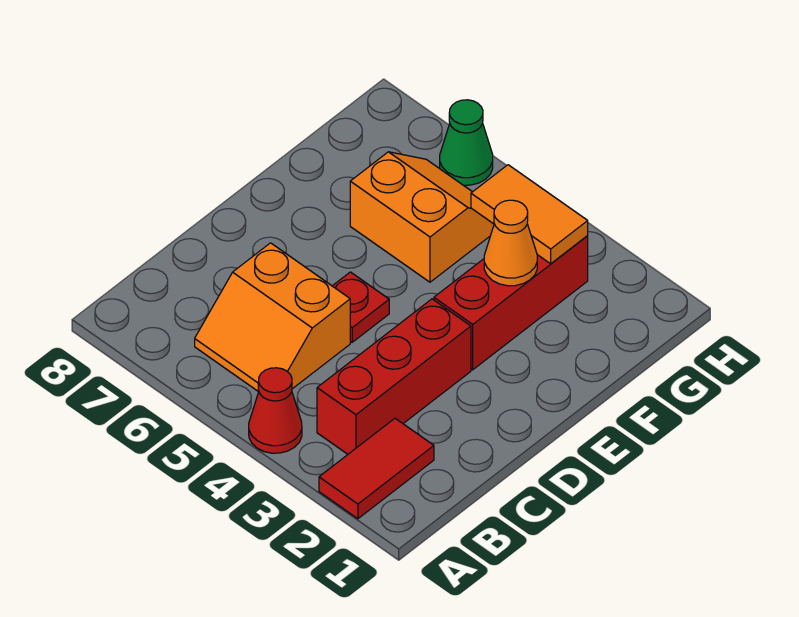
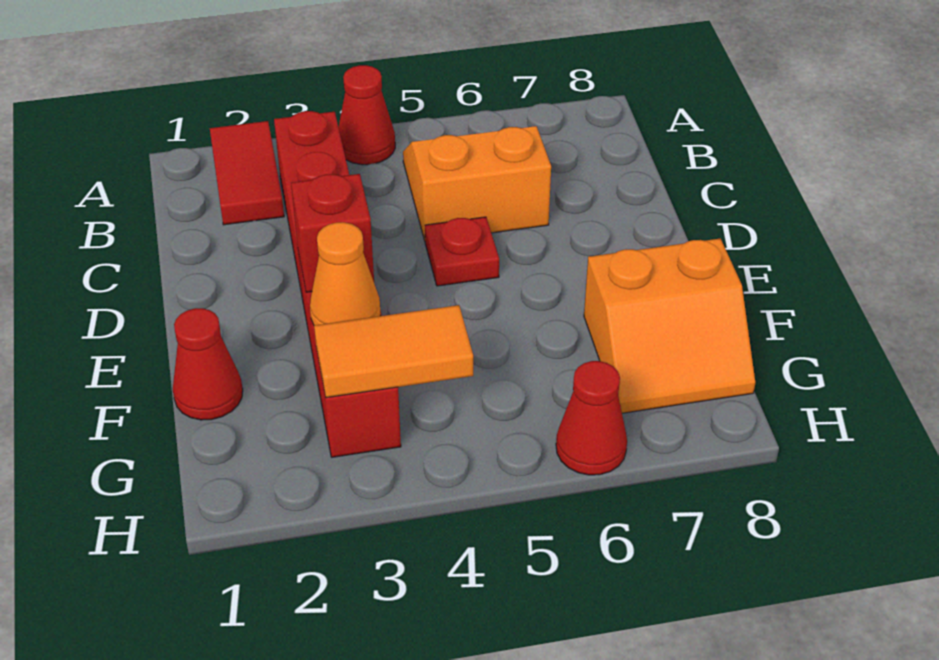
none -> red brick E3 level 2
none -> red cone F1 level 1
orange slope F5:G6 level 1 top F -> orange slope F7:G8 level 1 top F
green cone H6 level 1 -> red cone H6 level 1

